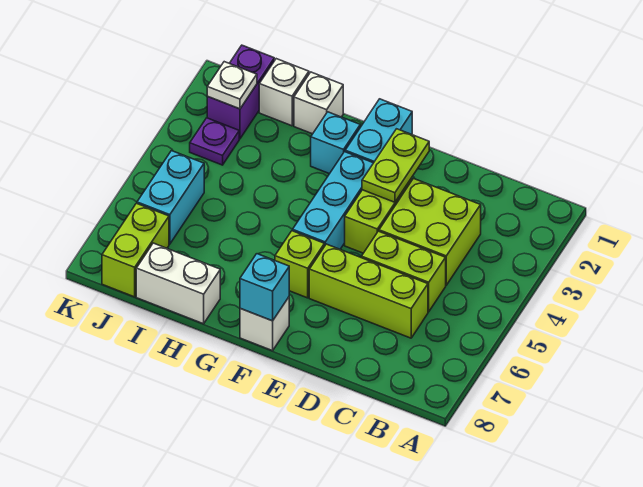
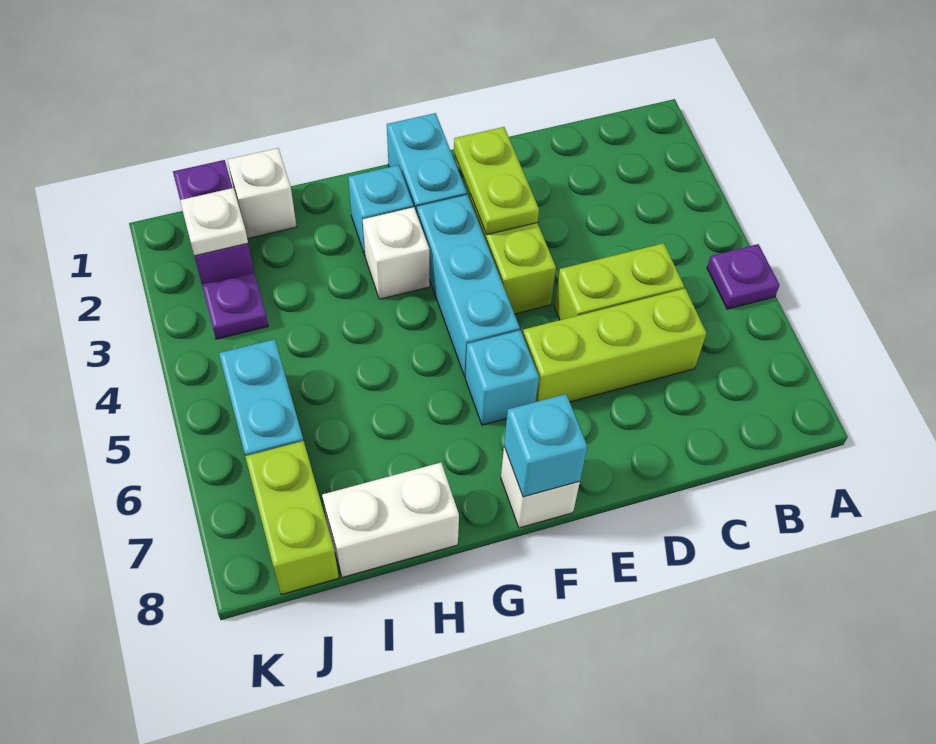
none -> purple plate A5 level 1
lime brick C3:D4 level 1 -> none
lime brick F6 level 1 -> cyan brick F6 level 1
white brick H1 level 1 -> white brick G3 level 1

